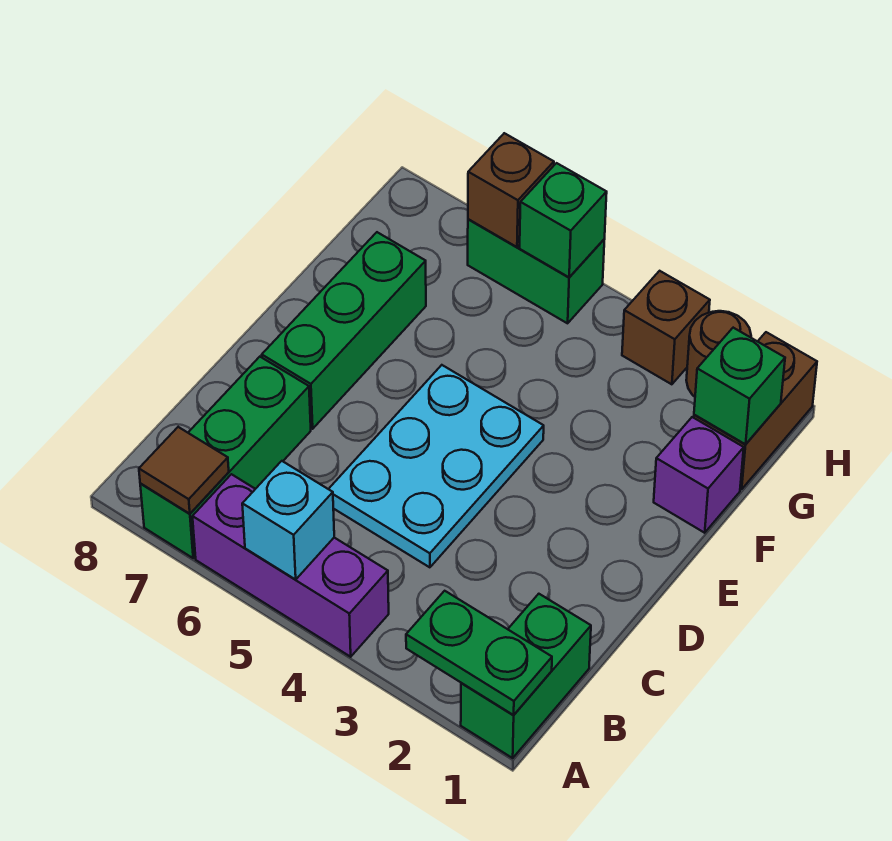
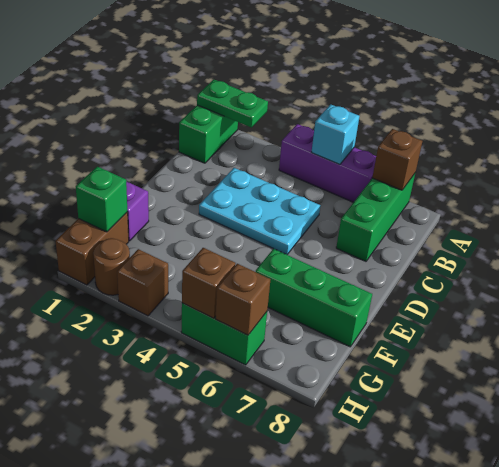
brown tile A7 level 2 -> brown brick A7 level 2
cyan plate C4:E5 level 1 -> cyan plate C3:D5 level 1
green brick D7:F7 level 1 -> green brick F6:F8 level 1
green brick H5 level 2 -> brown brick H5 level 2

